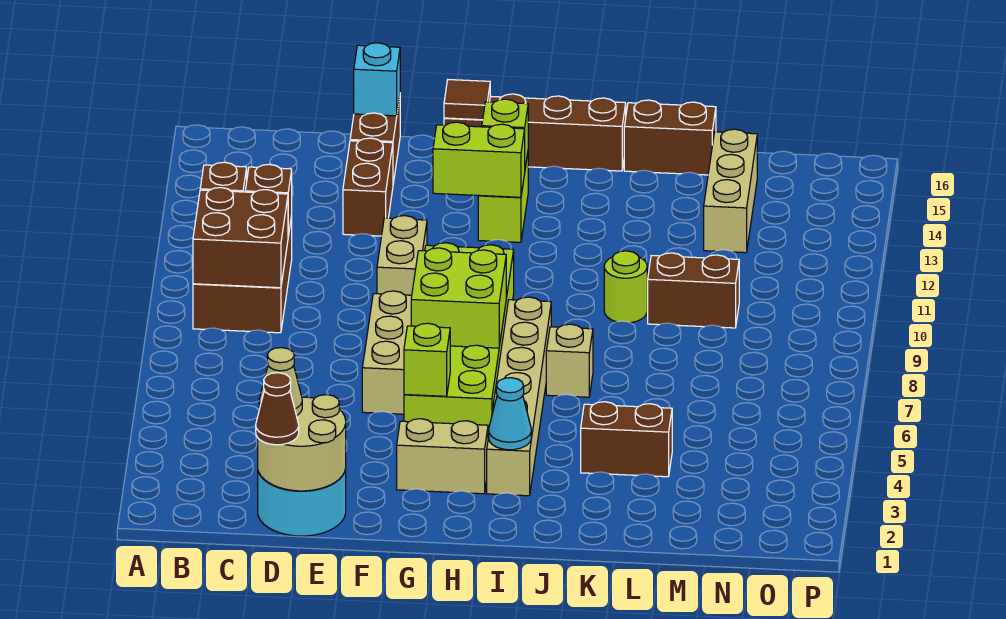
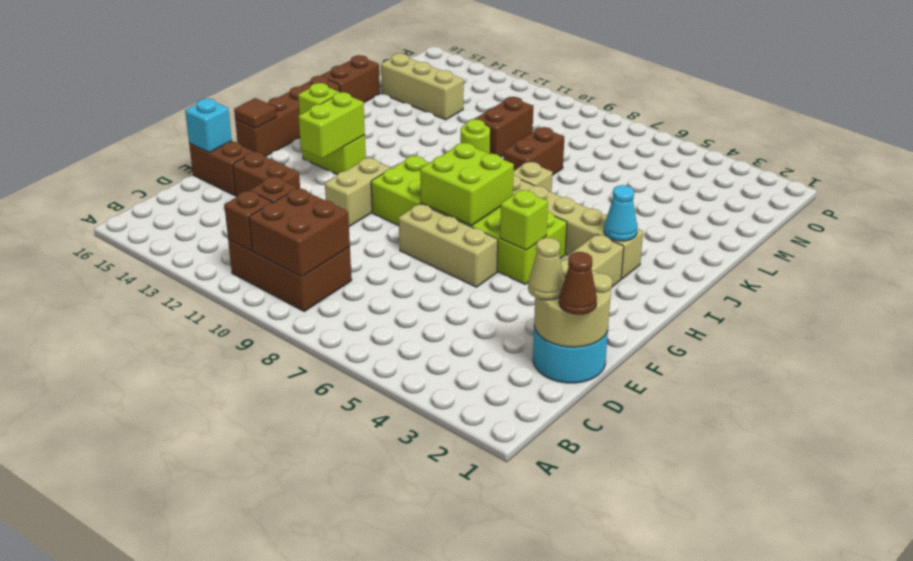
tan brick F10:F11 level 1 -> tan brick F11:G11 level 1
brown brick K4:L4 level 1 -> brown brick K8:L8 level 1

